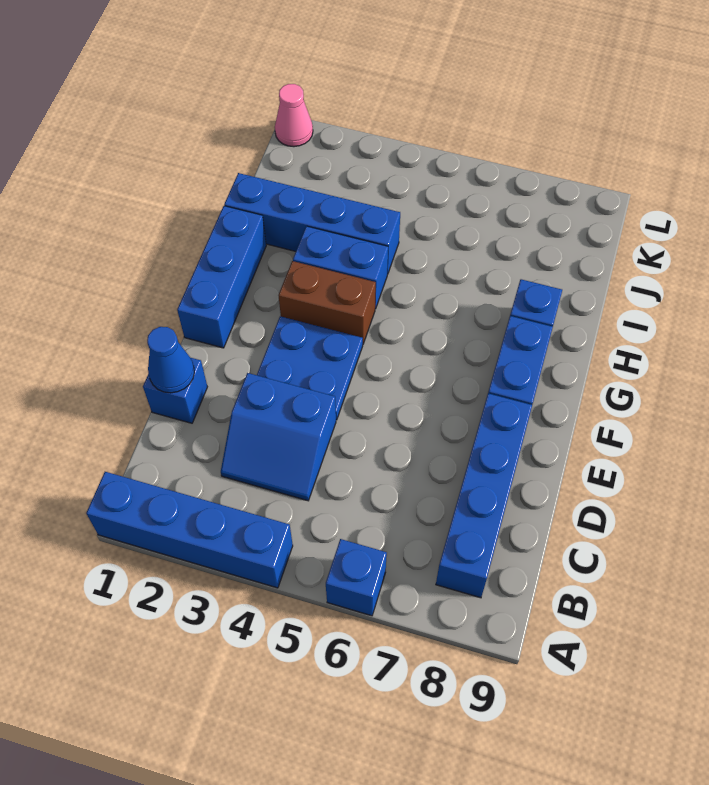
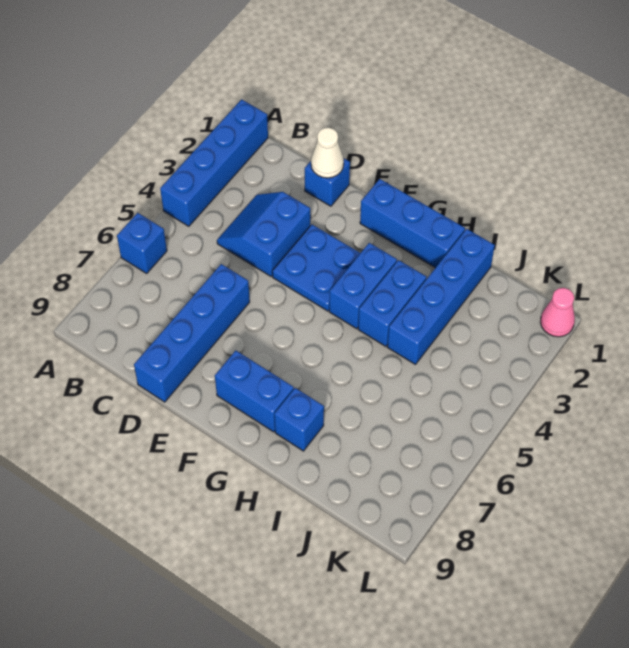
blue brick B8:E8 level 1 -> blue brick D6:D9 level 1
blue cone D1 level 2 -> white cone D1 level 2
brown brick G3:G4 level 1 -> blue brick G3:G4 level 1

